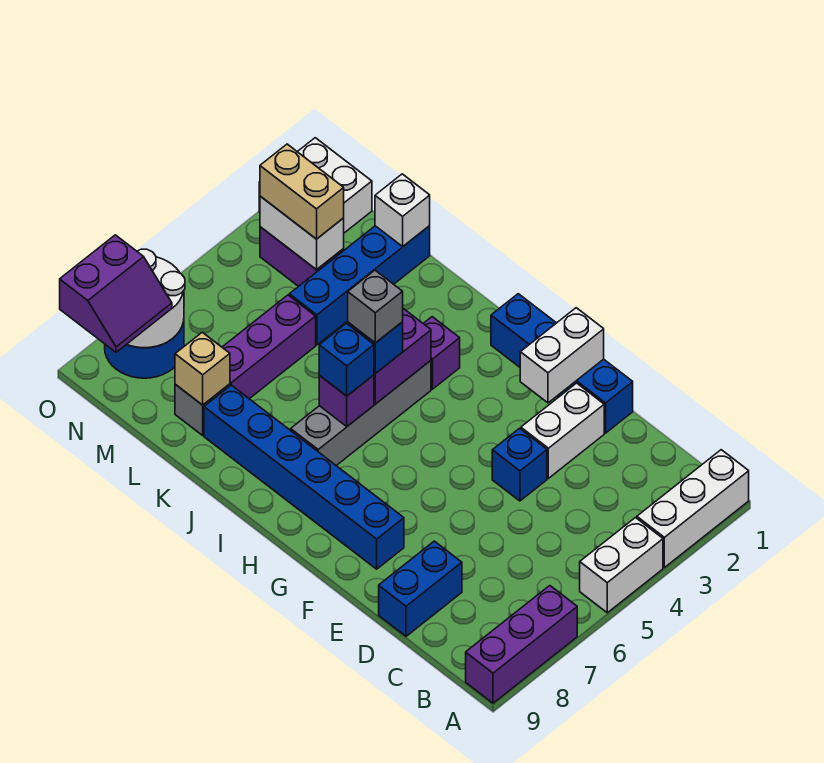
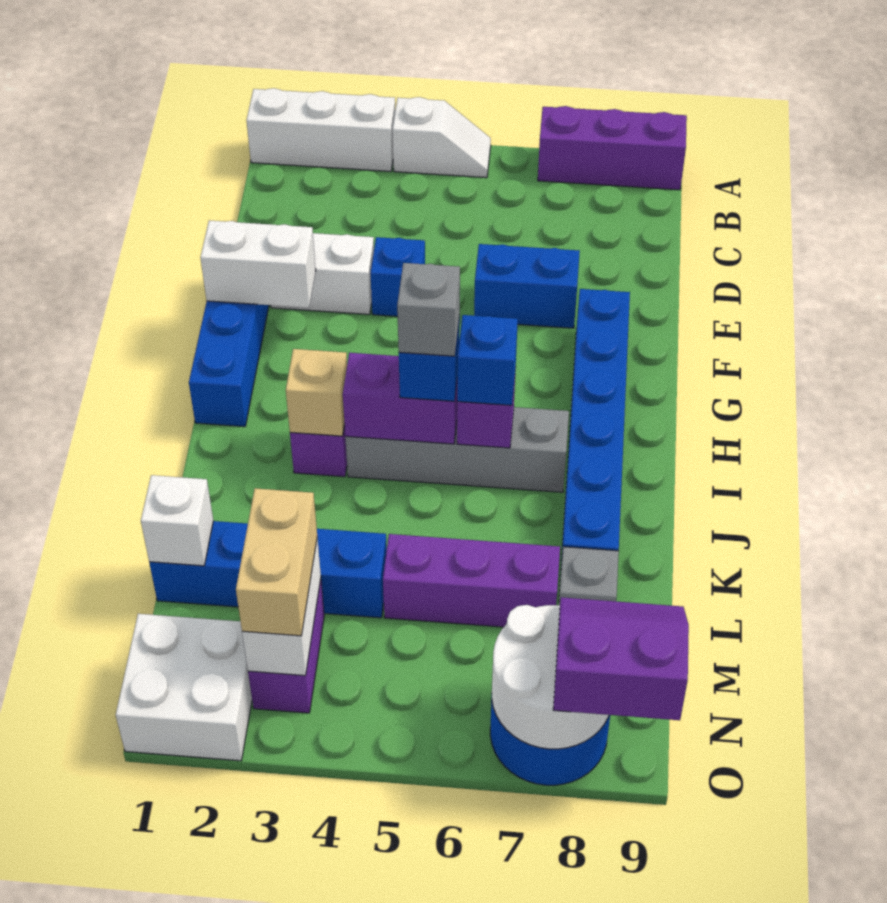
white brick A4:A5 level 1 -> white slope A4:A5 level 1 top 4
blue brick D8:D9 level 1 -> blue brick E6:E7 level 1
tan brick L8 level 2 -> tan brick I3 level 2

